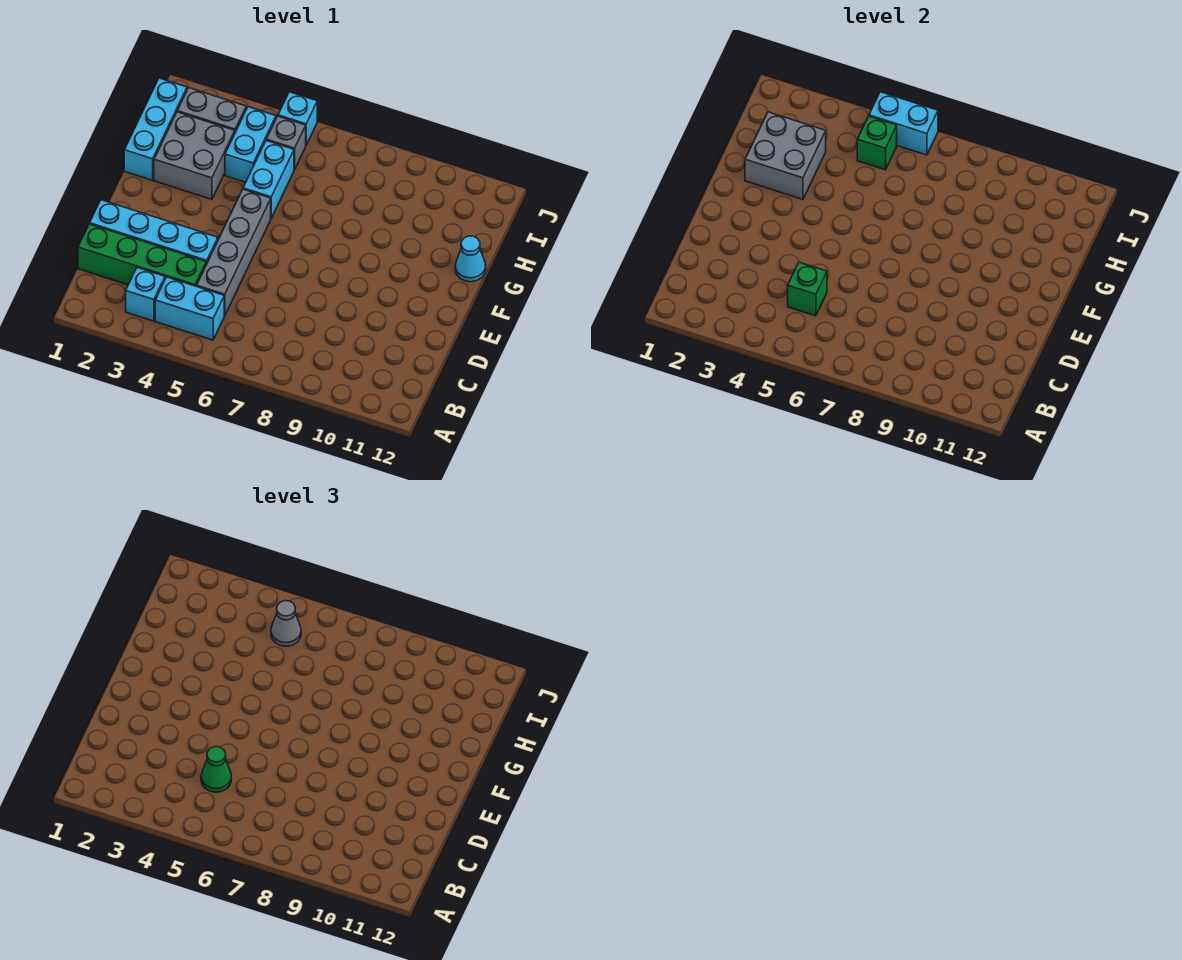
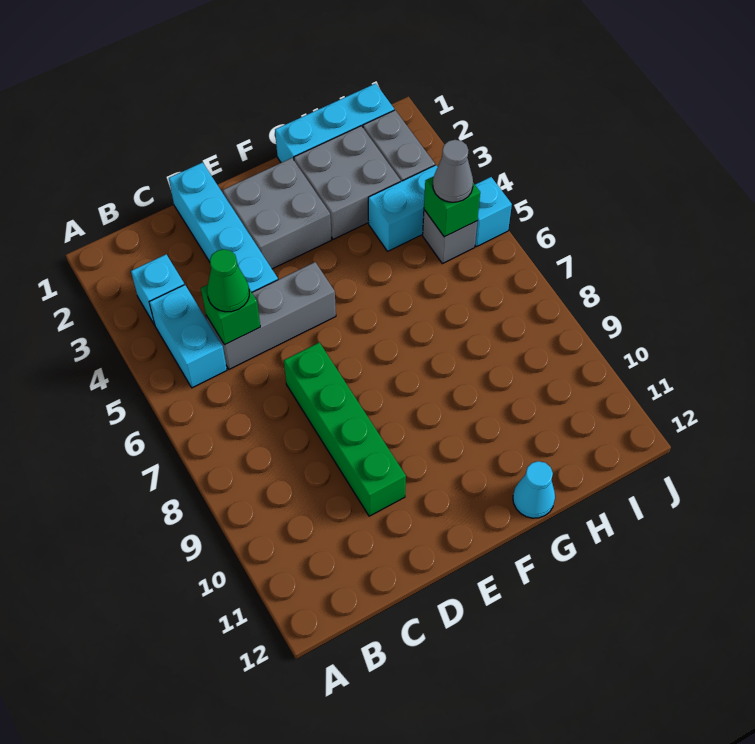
green brick C1:C4 level 1 -> green brick D7:D10 level 1
grey brick C5:F5 level 1 -> grey brick C5:E5 level 1
grey brick G2:H3 level 2 -> grey brick E2:F3 level 1
cyan brick G5:H5 level 1 -> none
cyan brick J5:J6 level 2 -> none

